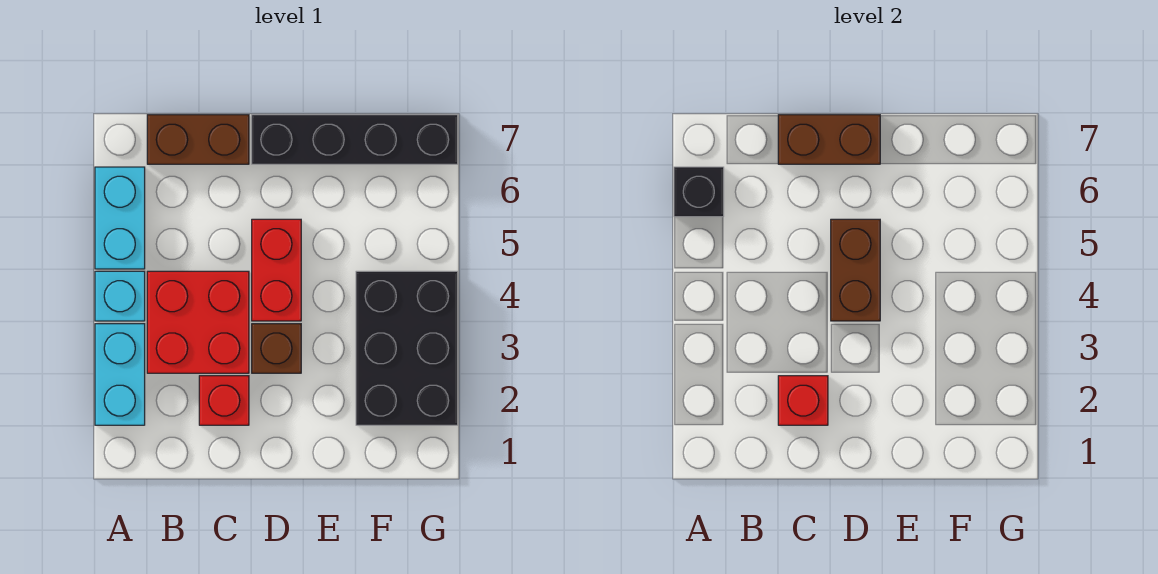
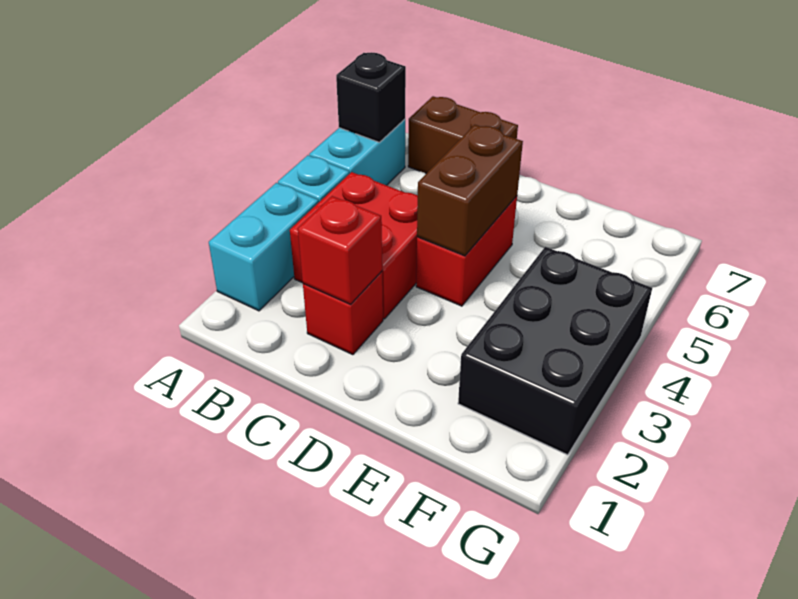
brown brick C7:D7 level 2 -> none
brown brick D3 level 1 -> none
black brick D7:G7 level 1 -> none

